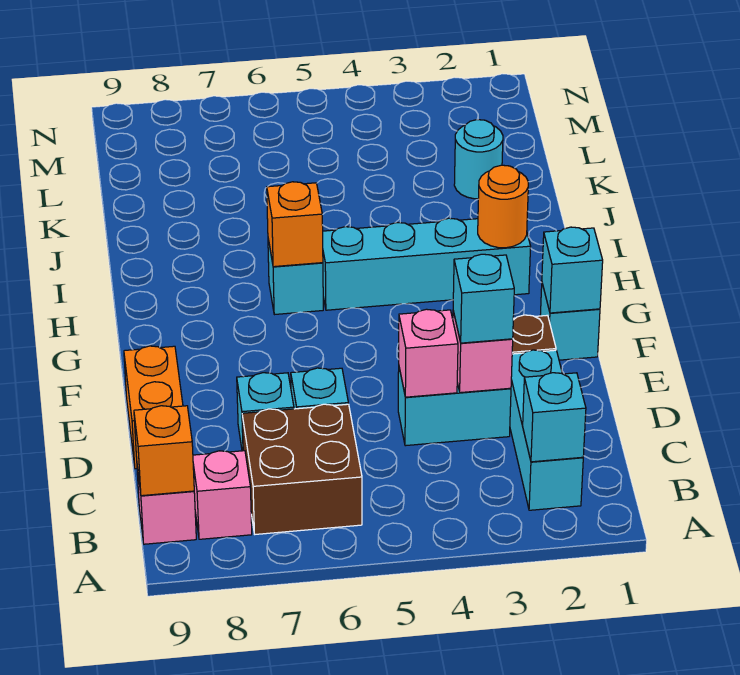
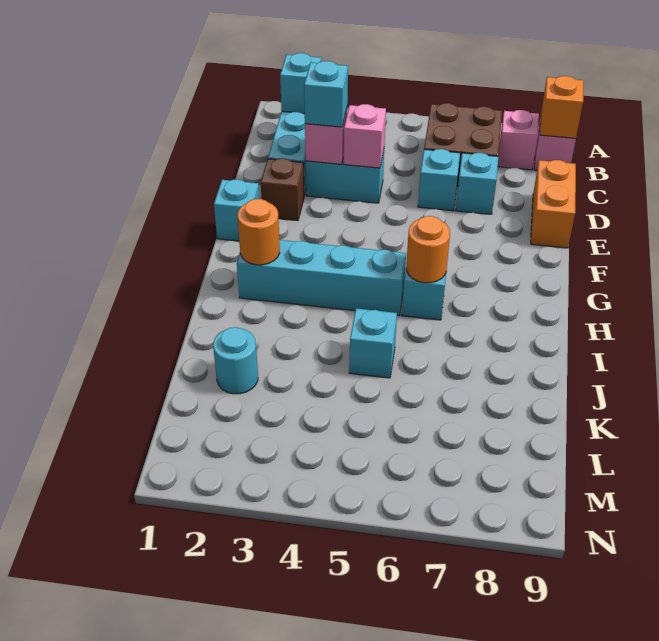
cyan brick F1 level 2 -> cyan brick J5 level 1
orange brick H6 level 2 -> orange round brick H6 level 2

